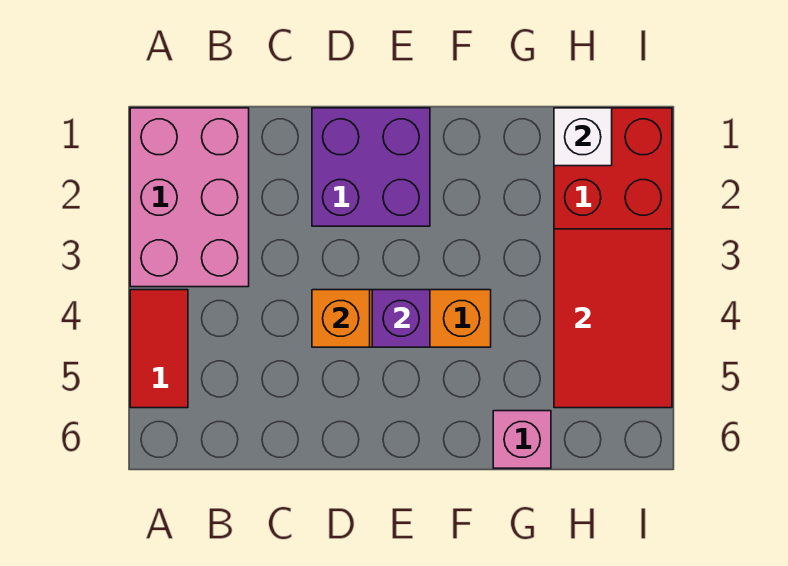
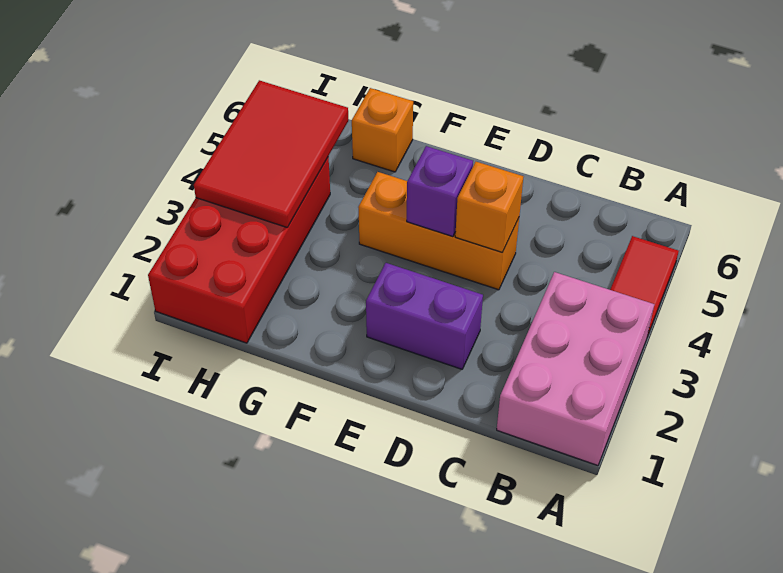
purple brick D1:E2 level 1 -> purple brick D2:E2 level 1
pink brick G6 level 1 -> orange brick G6 level 1
white brick H1 level 2 -> none

